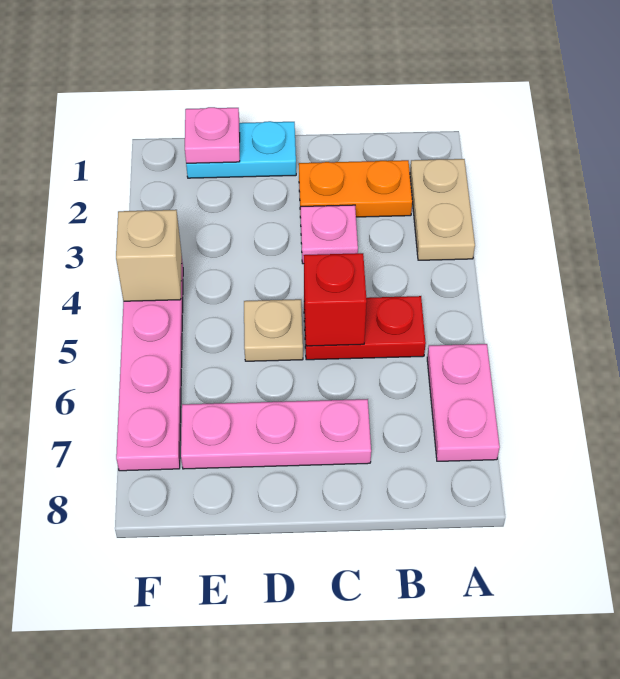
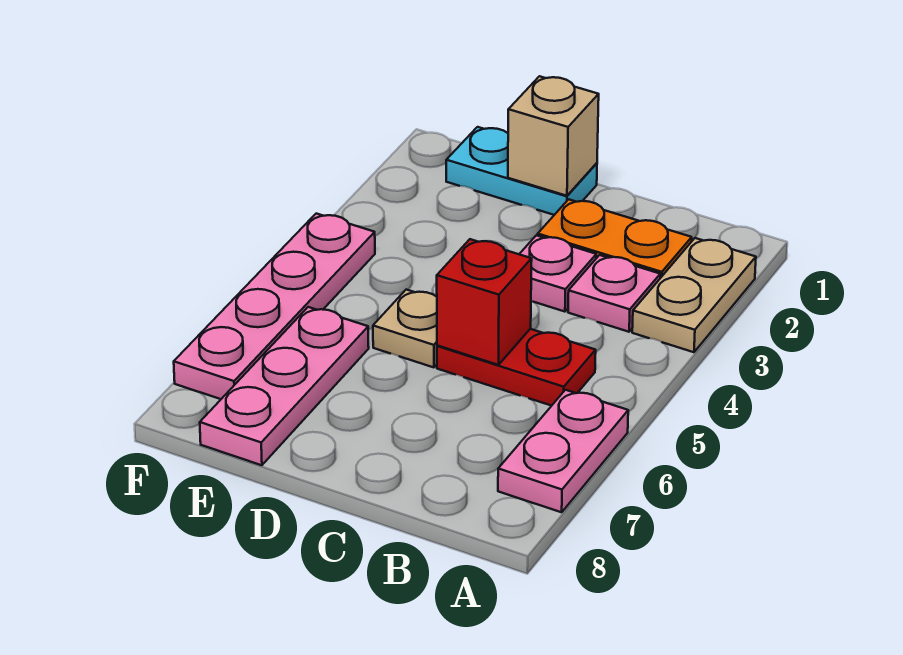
pink plate C7:E7 level 1 -> pink plate E6:E8 level 1
pink plate E1 level 2 -> pink plate B3 level 1
tan brick F4 level 2 -> tan brick D1 level 2

